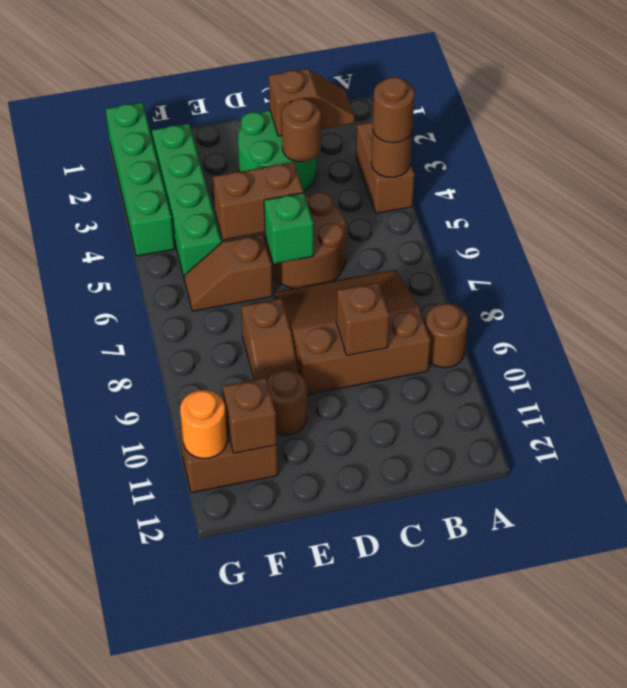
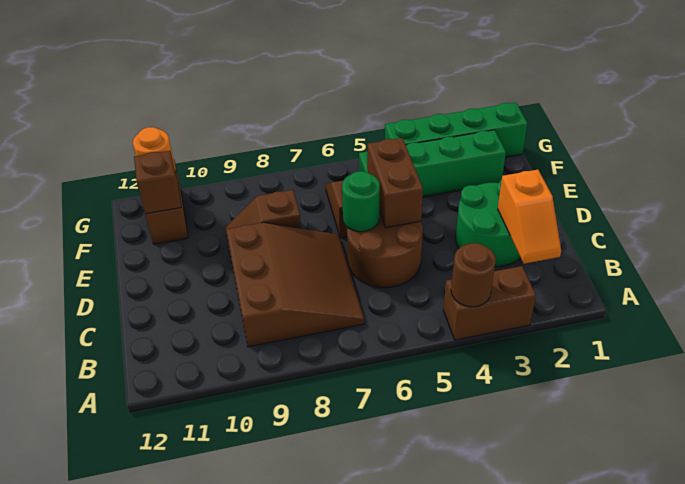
brown round brick A4 level 3 -> none
brown round brick A9 level 1 -> none
brown slope B2:C2 level 2 top C -> orange slope B2:C2 level 2 top C
brown round brick C3 level 2 -> none
brown brick C9 level 2 -> none
green brick D6 level 2 -> green round brick D6 level 2
brown round brick E10 level 1 -> none

